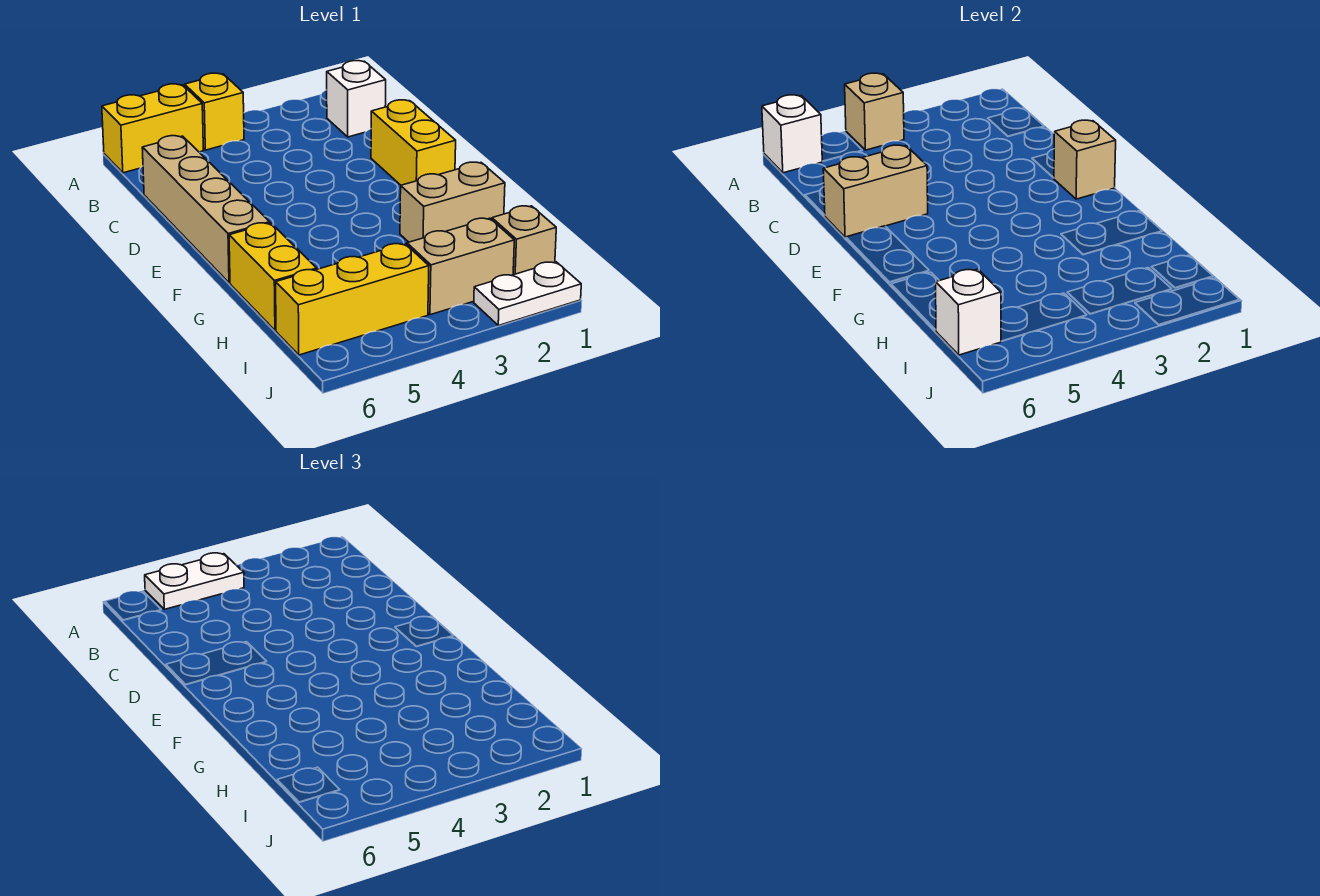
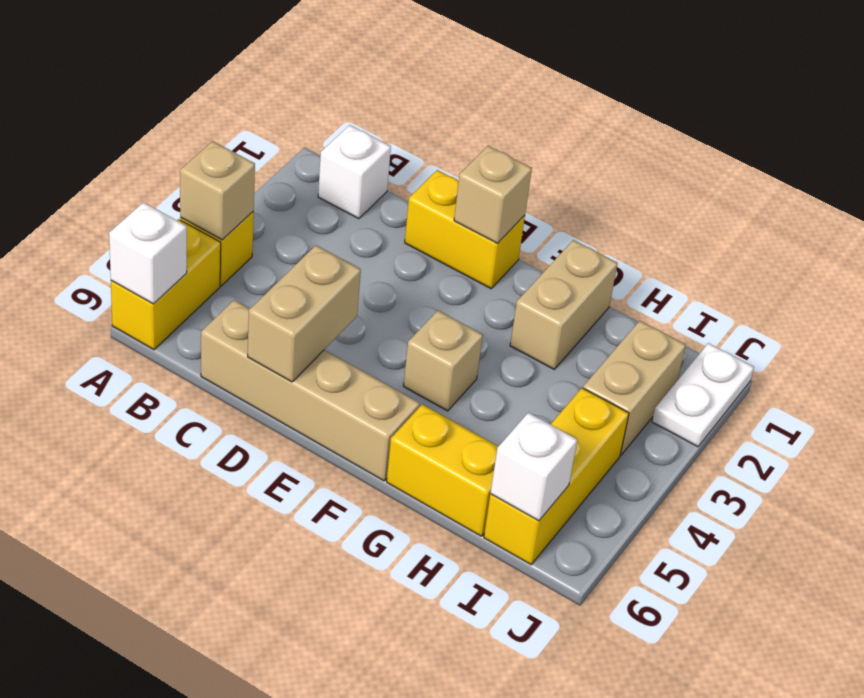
white plate A4:A5 level 3 -> none
tan brick I1 level 1 -> tan brick F4 level 1

